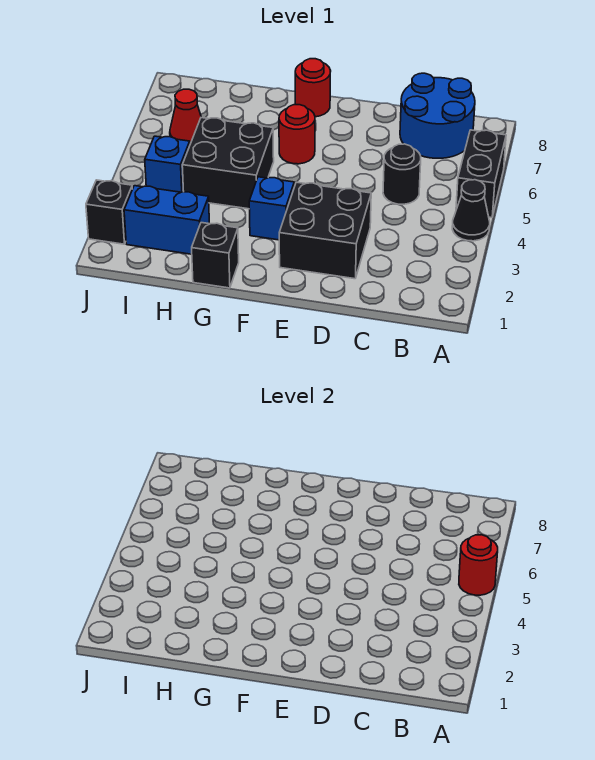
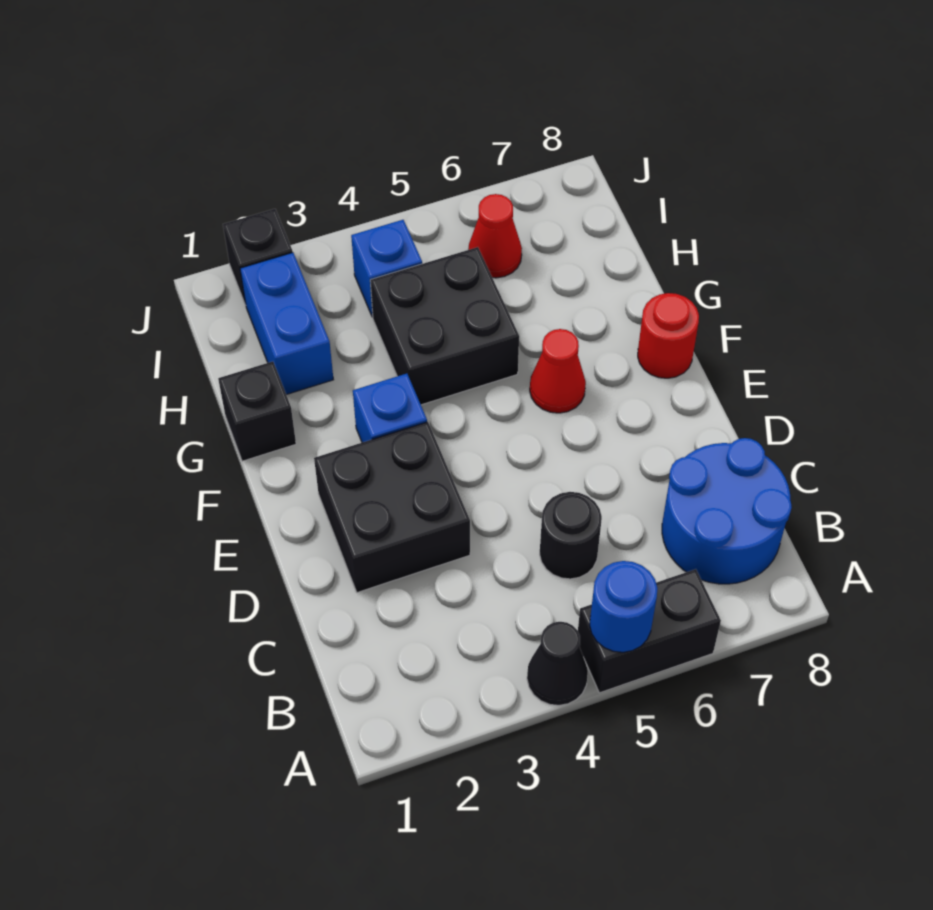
red round brick A5 level 2 -> blue round brick A5 level 2
red round brick F6 level 1 -> red cone F6 level 1

